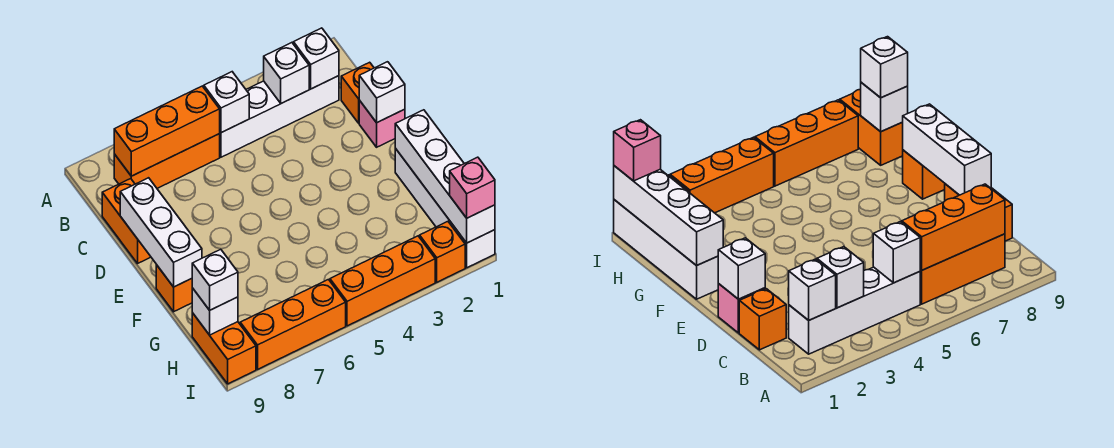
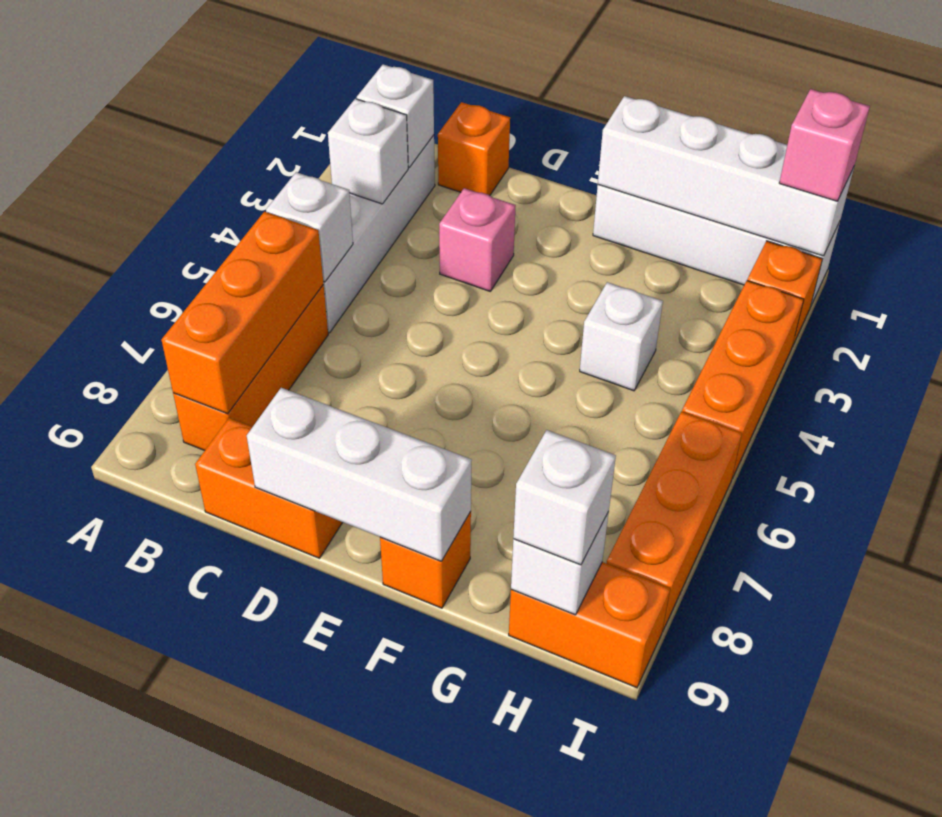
pink brick D1 level 1 -> pink brick D3 level 1
white brick D1 level 2 -> white brick G4 level 1

